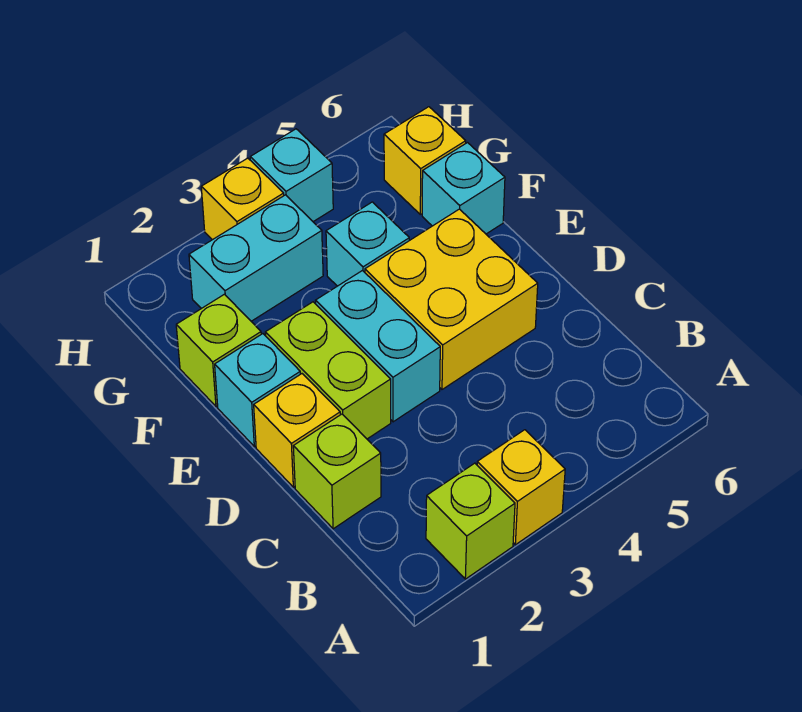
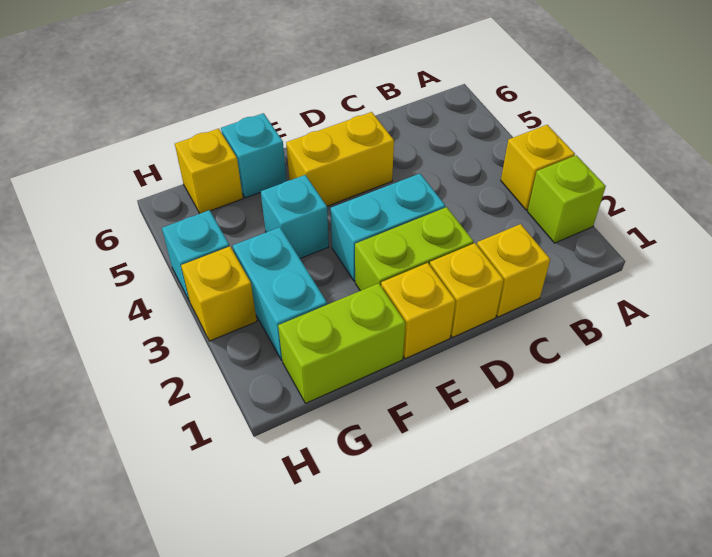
lime brick C1 level 1 -> yellow brick C1 level 1
yellow brick D4:E5 level 1 -> yellow brick D5:E5 level 1
cyan brick E1 level 1 -> yellow brick E1 level 1
lime brick F1 level 1 -> lime brick F1:G1 level 1

